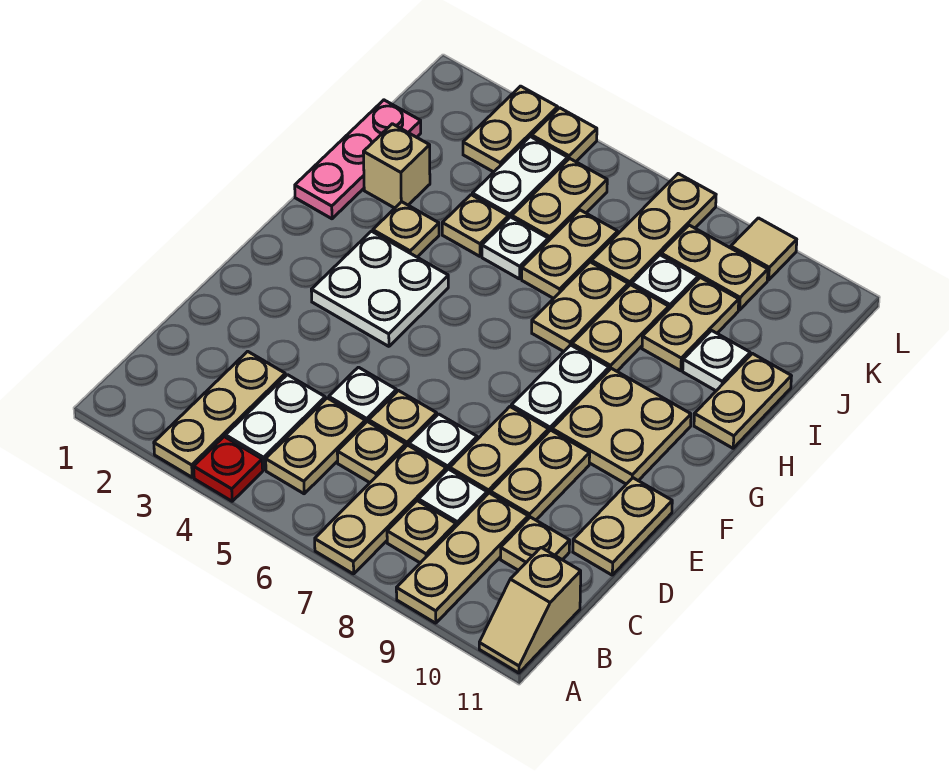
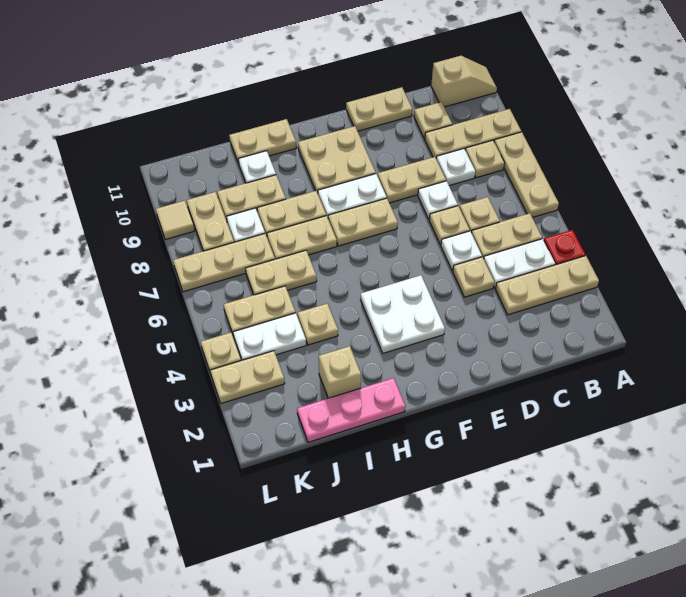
tan plate A7:C7 level 1 -> tan plate A6:A8 level 1
tan plate D9:E9 level 1 -> tan plate F7:G7 level 1
tan plate H3 level 1 -> tan plate D4 level 1
white plate I5 level 1 -> none

